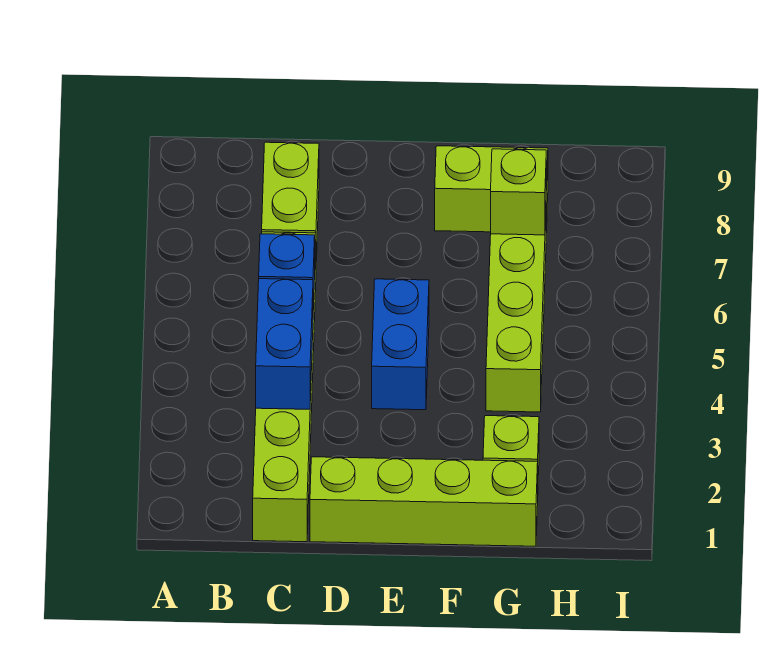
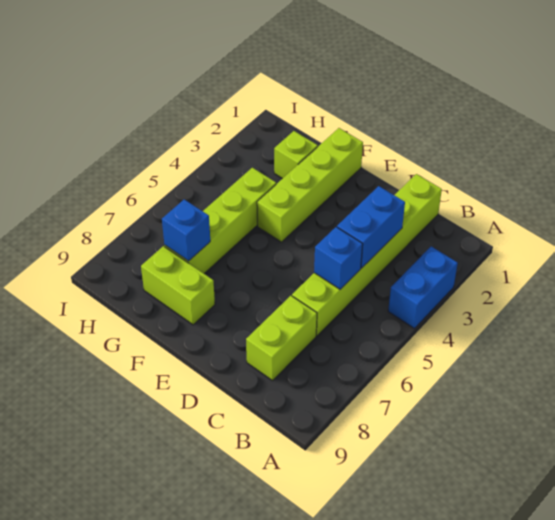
lime brick D1:G1 level 1 -> lime brick F1:F4 level 1
blue brick E4:E5 level 1 -> blue brick A3:A4 level 1
lime brick G7 level 2 -> blue brick G7 level 2

